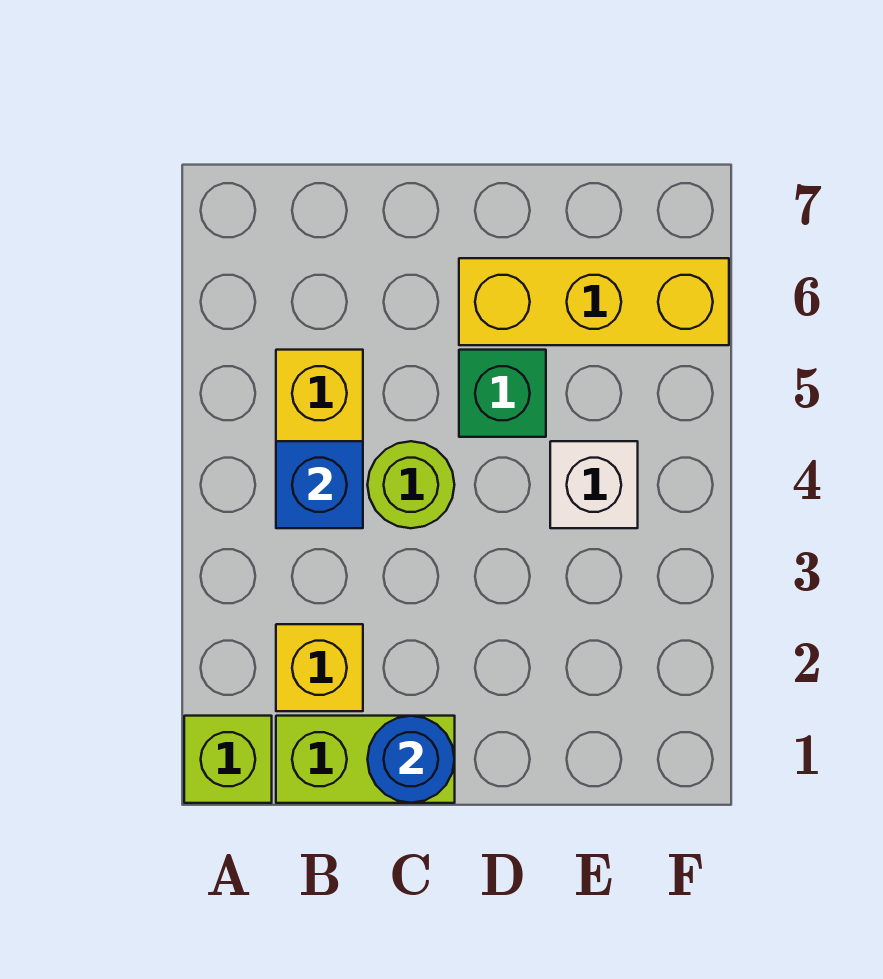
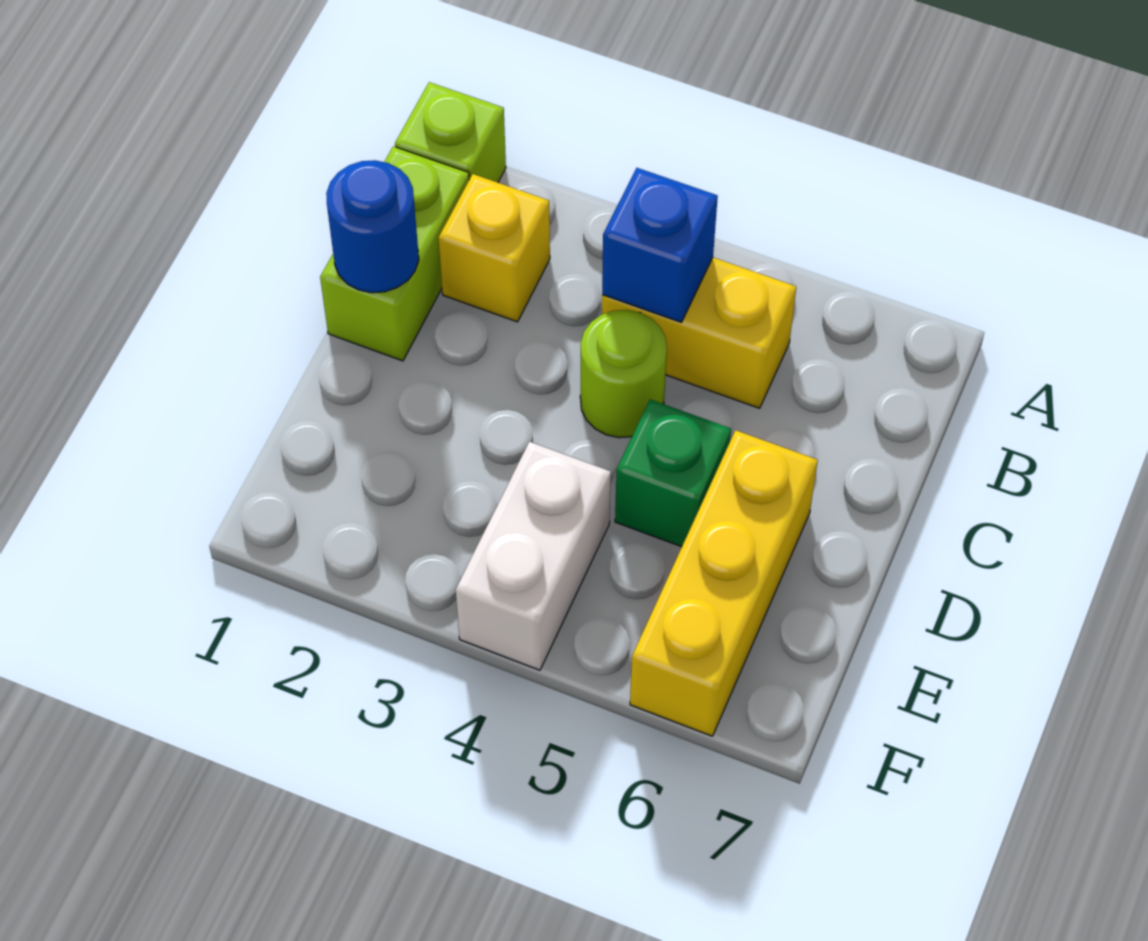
white brick E4 level 1 -> white brick E4:F4 level 1

